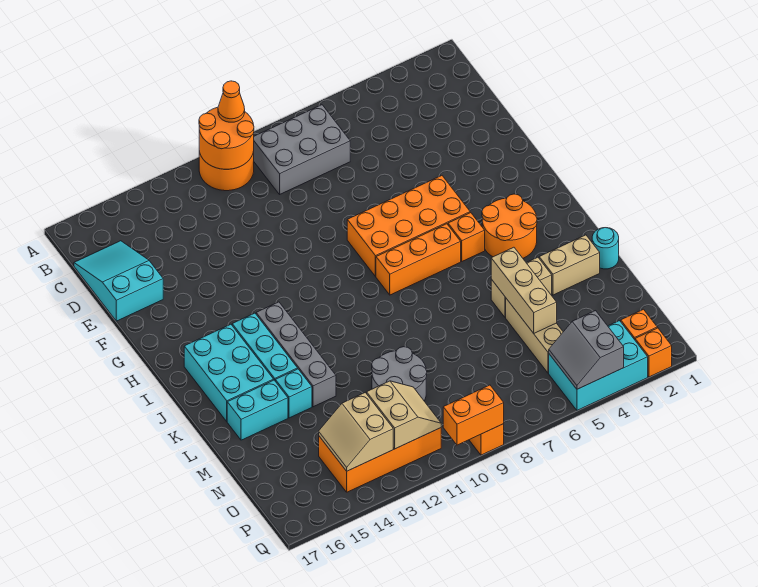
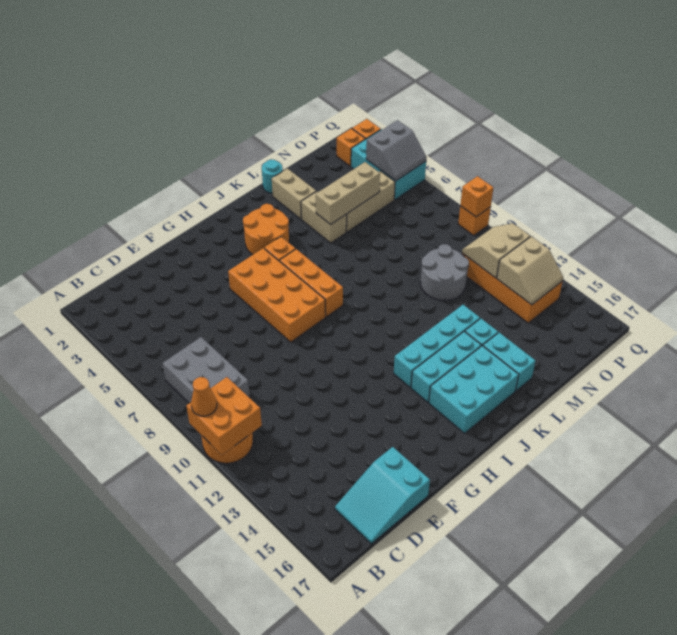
orange round brick A10:B11 level 2 -> orange brick A10:B11 level 2
grey brick I13:L13 level 1 -> cyan brick I13:L13 level 1
orange brick Q9:Q10 level 2 -> orange brick Q9 level 2

